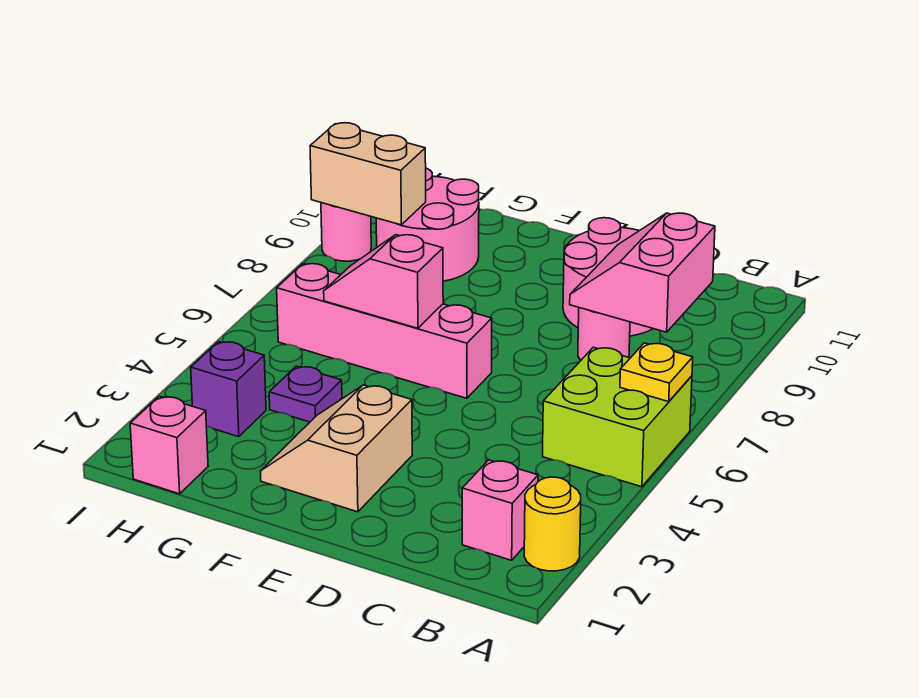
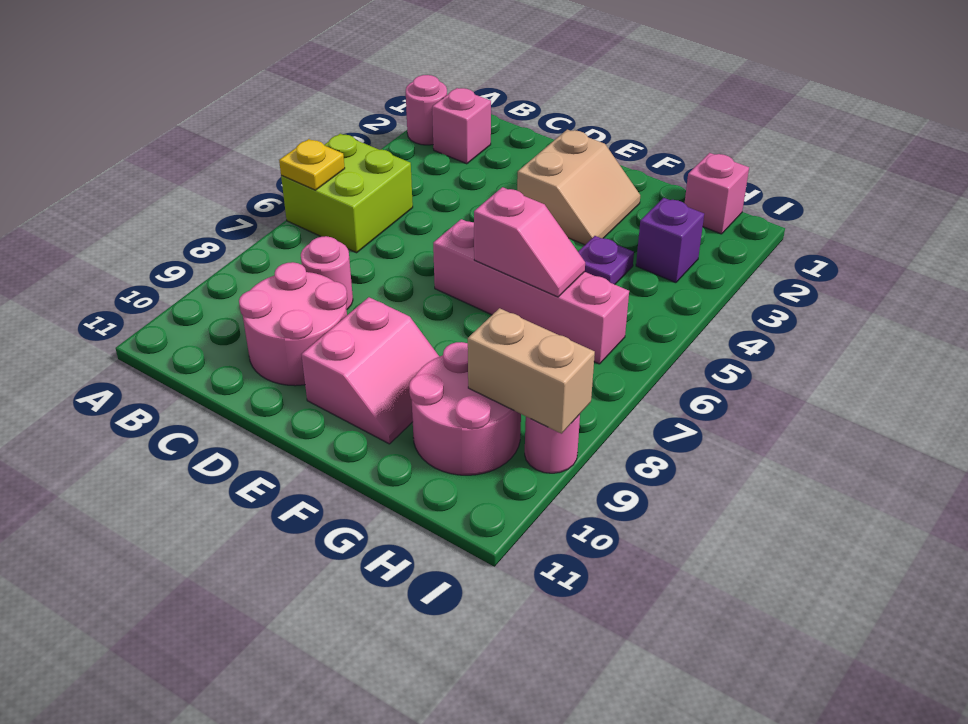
yellow round brick A2 level 1 -> pink round brick A2 level 1
pink slope B8:C9 level 2 top B -> pink slope E9:F10 level 1 top E

